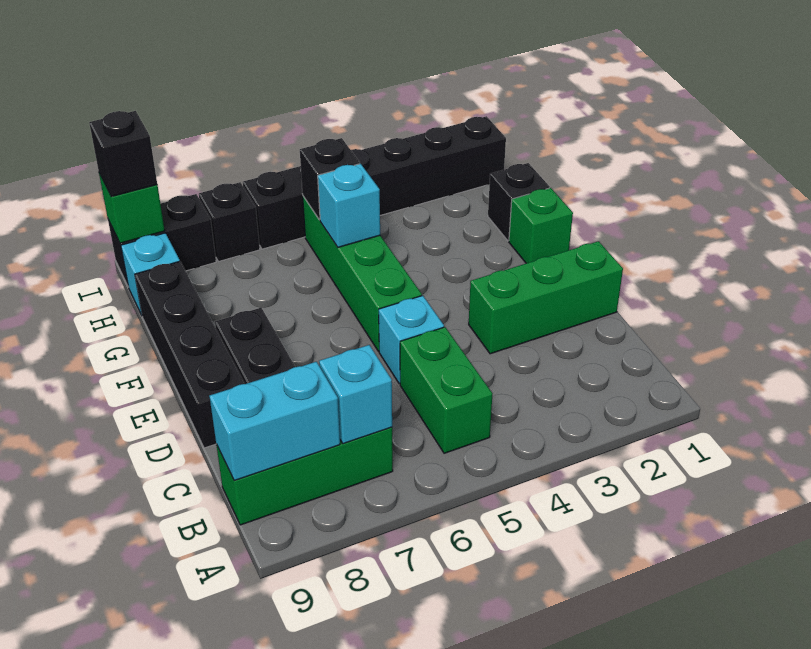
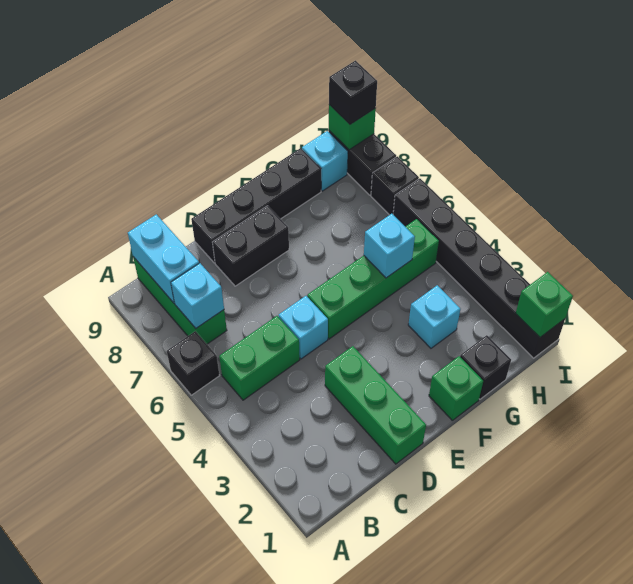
none -> cyan brick G3 level 1
black brick H5 level 2 -> black brick A6 level 1
none -> green brick I1 level 2

